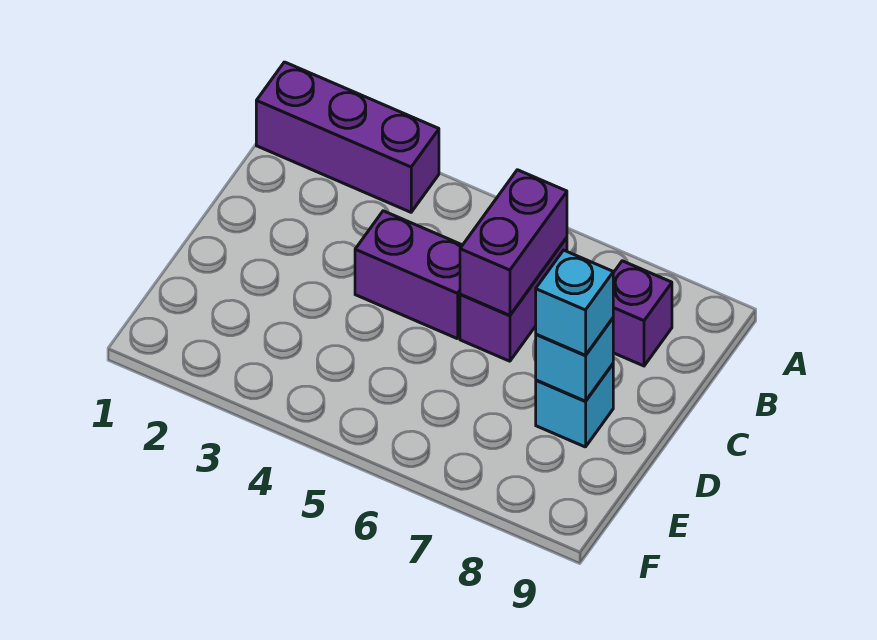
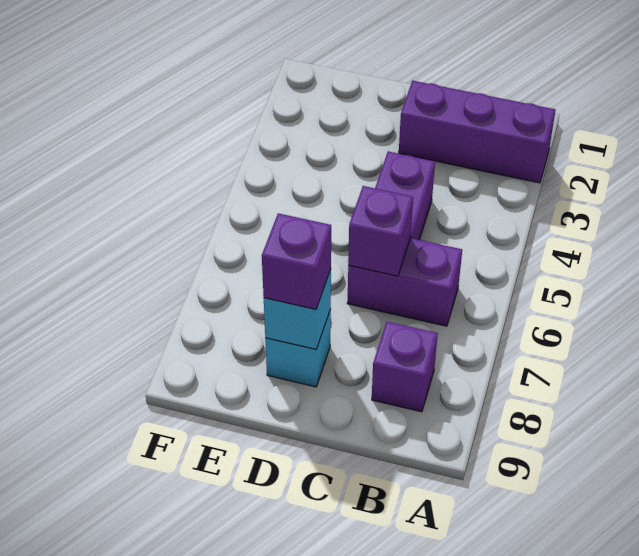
purple brick A1:A3 level 1 -> purple brick A2:C2 level 1
purple brick B6:C6 level 2 -> purple brick C6 level 2
cyan brick D8 level 3 -> purple brick D8 level 3

